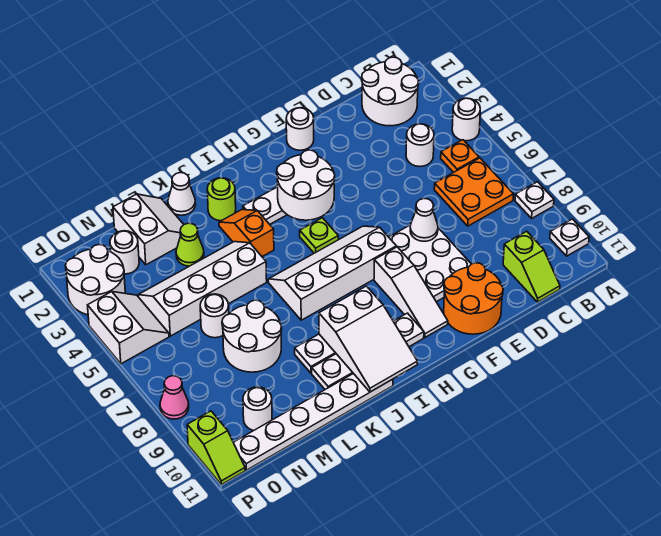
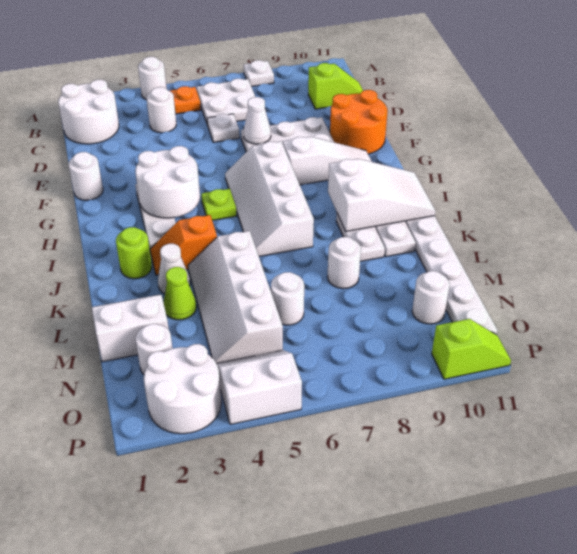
white plate A10 level 1 -> white plate D6 level 1
orange plate B6:C7 level 1 -> white plate B6:C7 level 1
white cone K1 level 1 -> white cone K3 level 1
white round brick L7:M8 level 1 -> white round brick L8 level 1
pink cone P8 level 1 -> none

